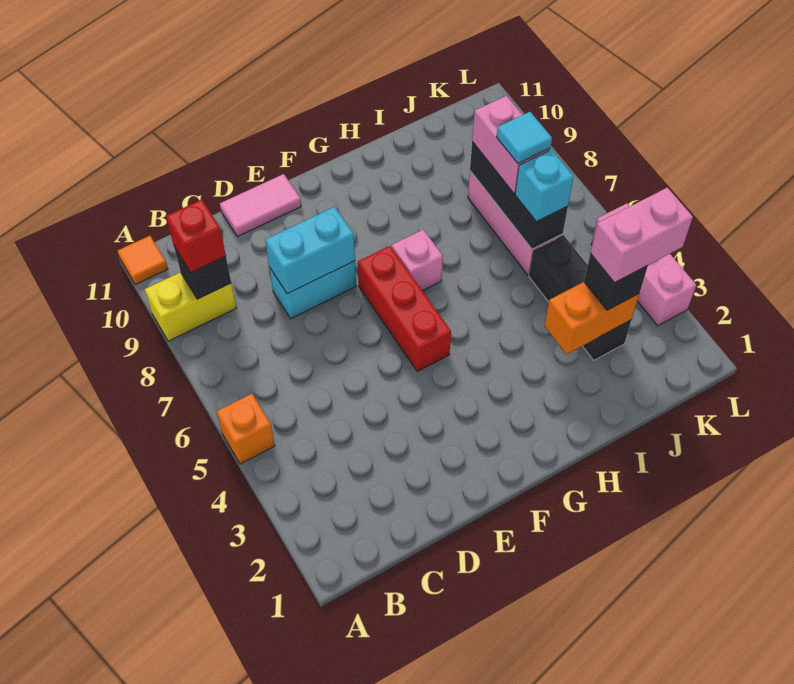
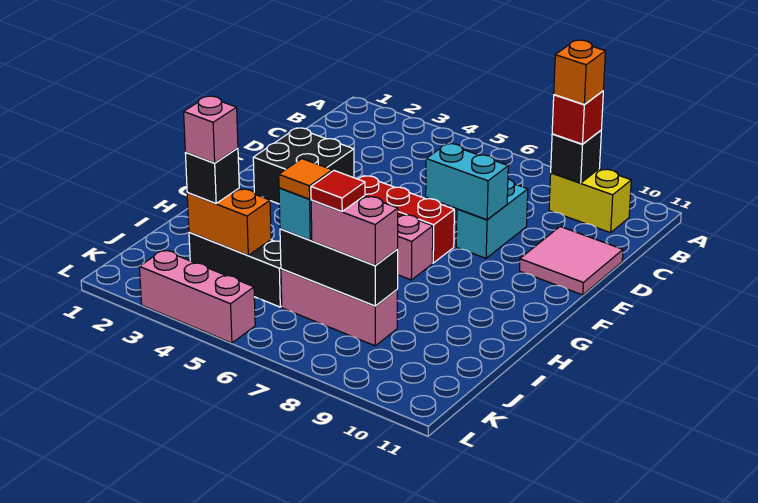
orange brick A5 level 1 -> orange brick B9 level 4
yellow brick A9:B9 level 1 -> yellow brick B9:B10 level 1
orange tile A11 level 1 -> orange tile J6 level 4
cyan brick D8:E8 level 2 -> cyan brick E7:E8 level 2
pink tile D11:E11 level 1 -> pink tile D10:E11 level 1
none -> black brick E2:F3 level 1
orange brick I3:J3 level 2 -> orange brick J3:J4 level 2
pink brick J3:K3 level 4 -> pink brick J3 level 4
cyan tile J7 level 4 -> red tile J7 level 4

